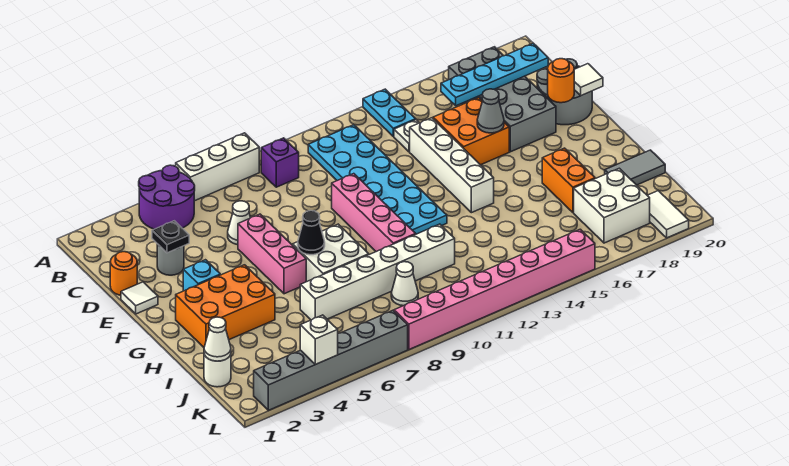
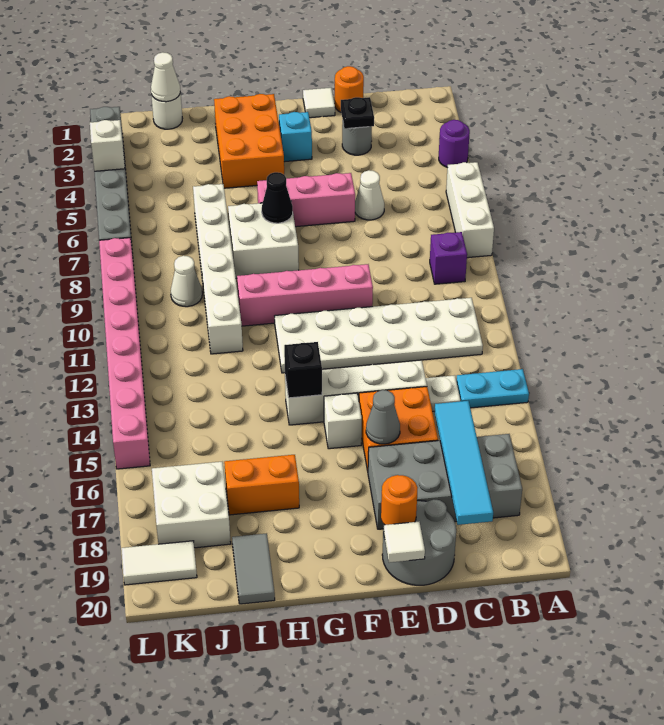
purple round brick A4:B5 level 1 -> purple round brick A4 level 1
cyan plate B11:G12 level 1 -> white plate B11:G12 level 1
cyan plate C16:C19 level 2 -> cyan tile C16:C19 level 2
none -> white brick F15 level 1
none -> black brick G14 level 2

